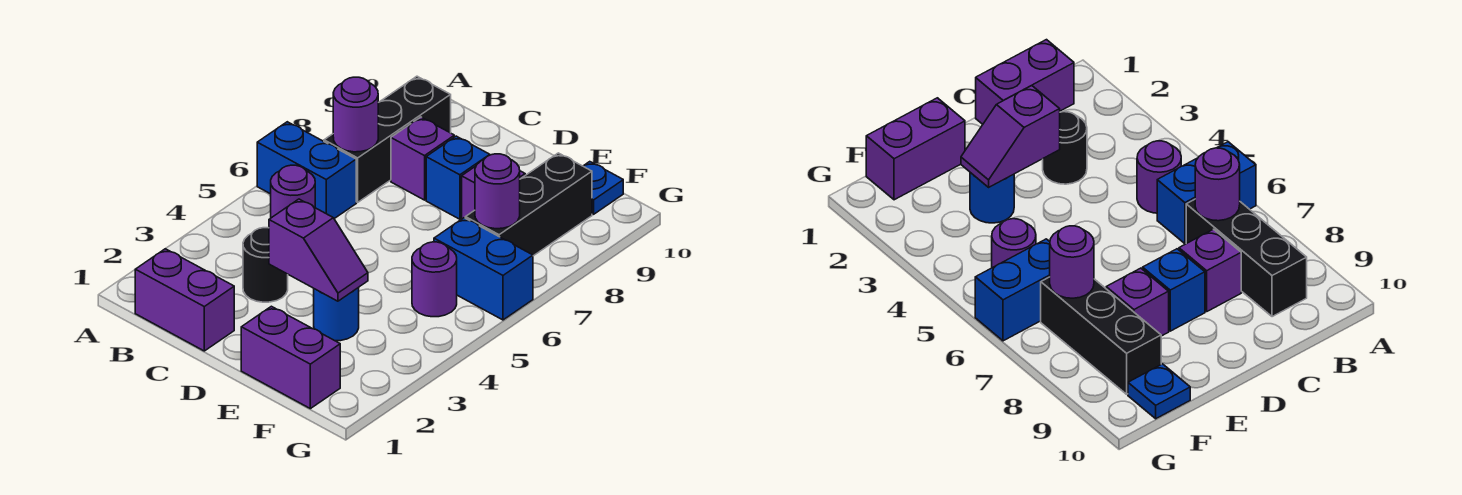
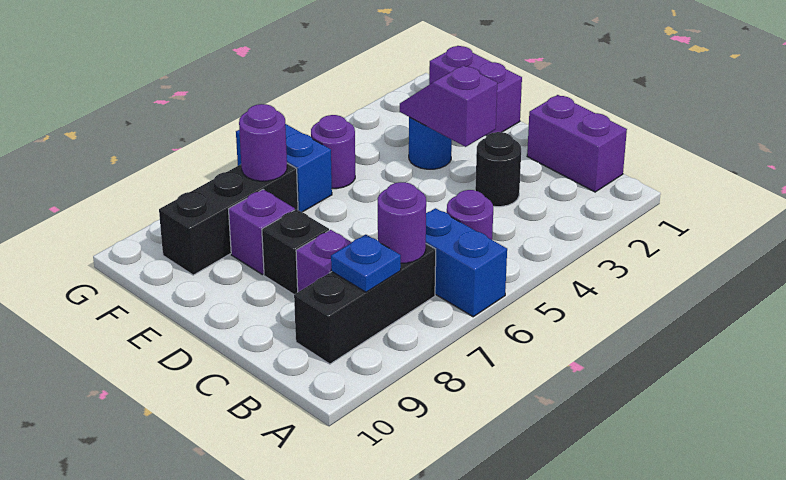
blue brick D8 level 1 -> black brick D8 level 1
blue plate F10 level 1 -> blue plate B8 level 2

